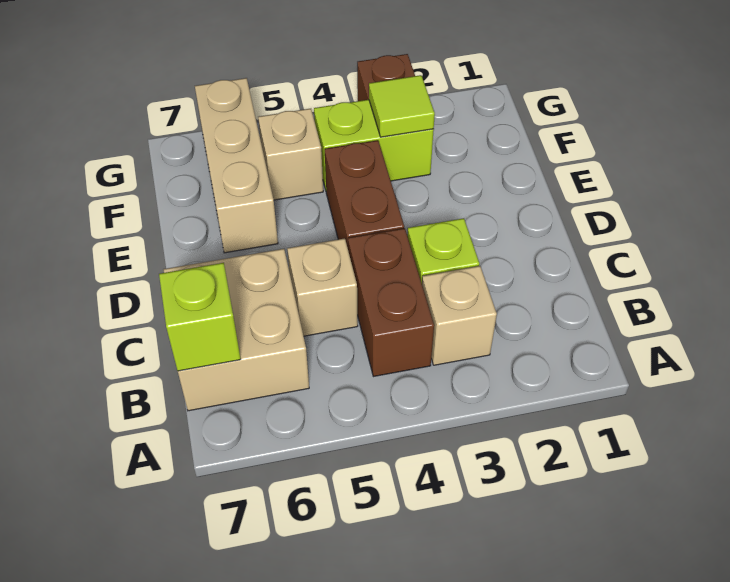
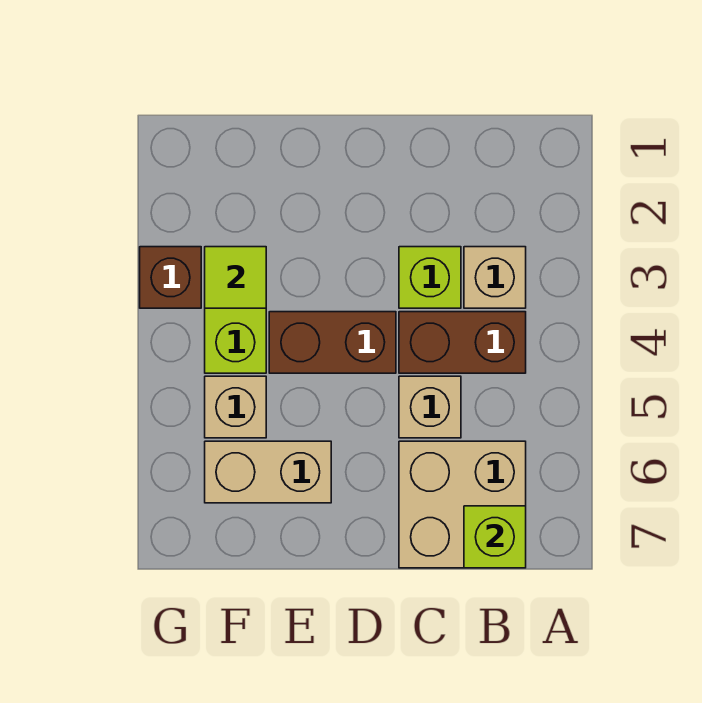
tan brick E6:G6 level 1 -> tan brick E6:F6 level 1

